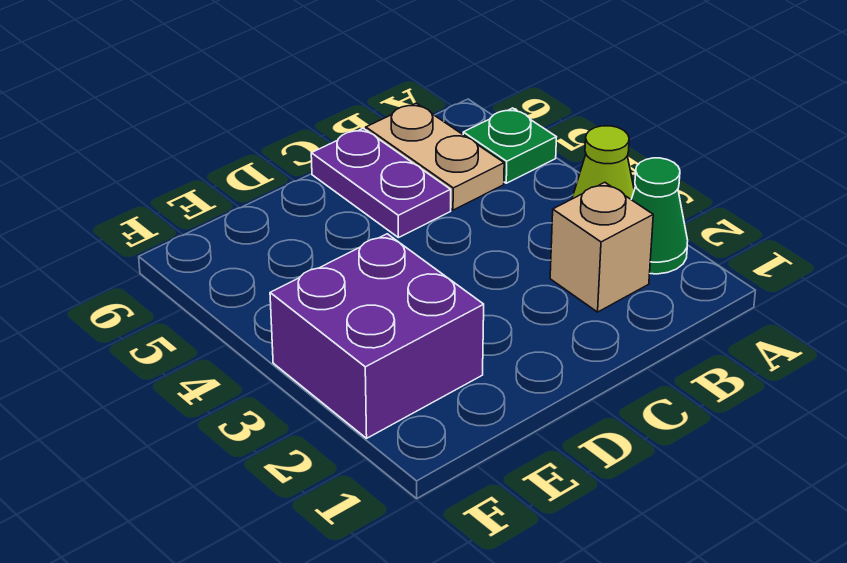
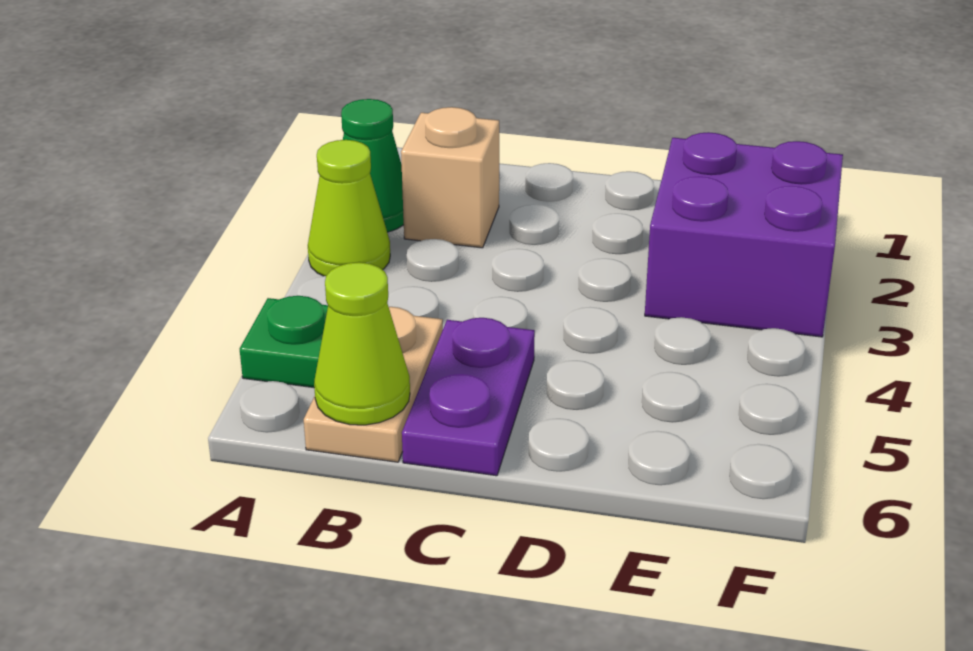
none -> lime cone B6 level 2

